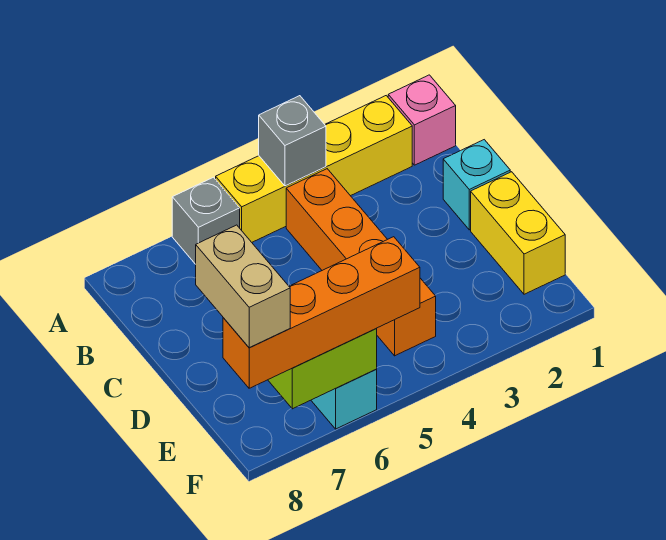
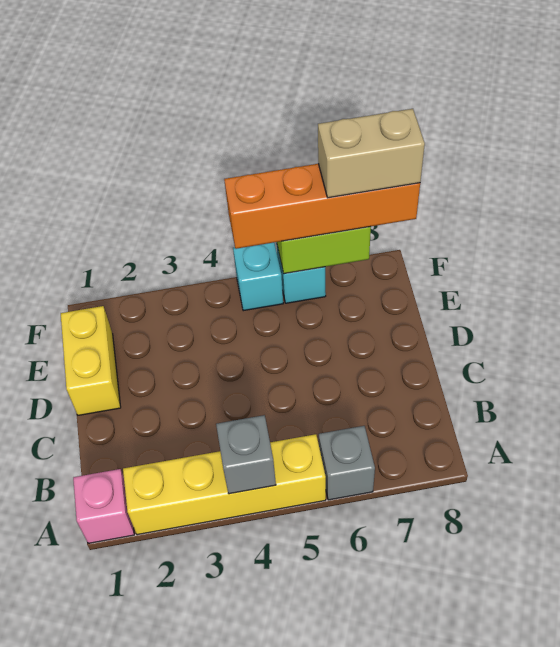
orange brick B4:E4 level 1 -> none
cyan brick C1 level 1 -> cyan brick F5 level 1
tan brick E8:F8 level 4 -> tan brick F7:F8 level 4

